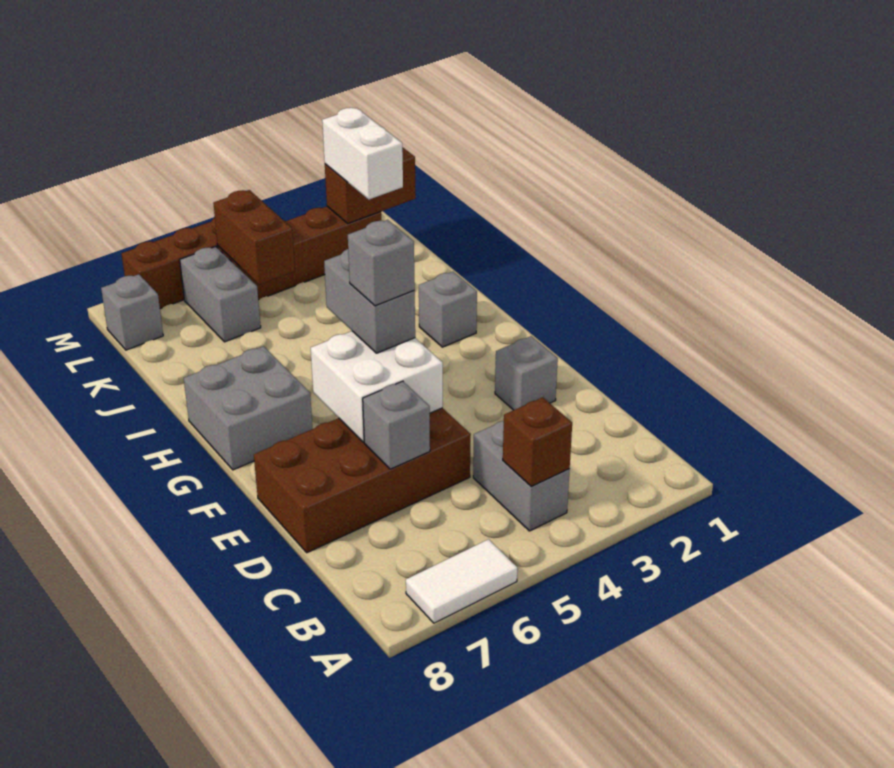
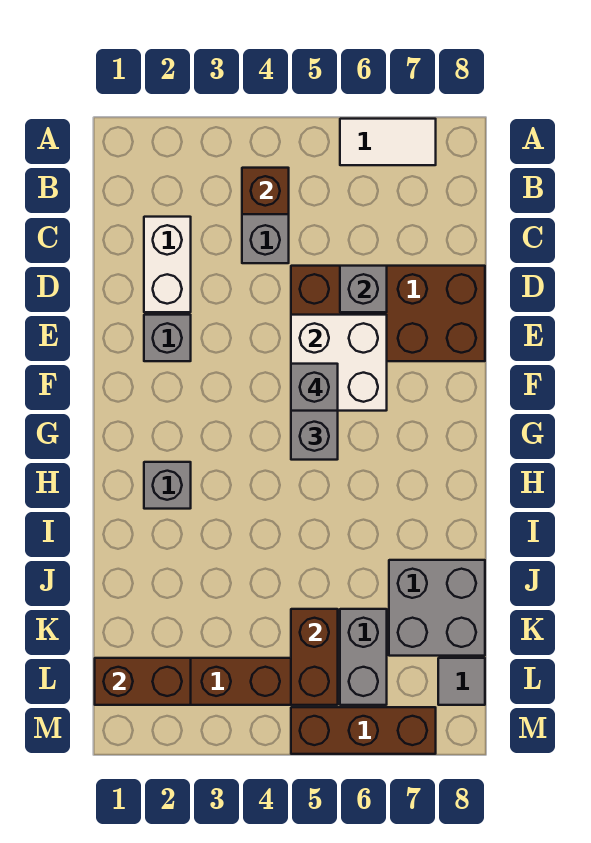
grey brick G7:H8 level 1 -> grey brick J7:K8 level 1
white brick K2:L2 level 3 -> white brick C2:D2 level 1
grey brick L8 level 1 -> grey tile L8 level 1

